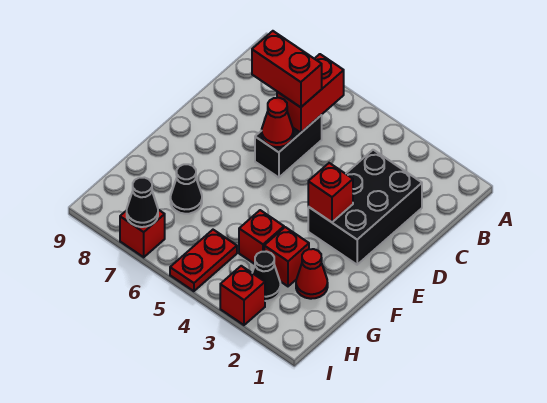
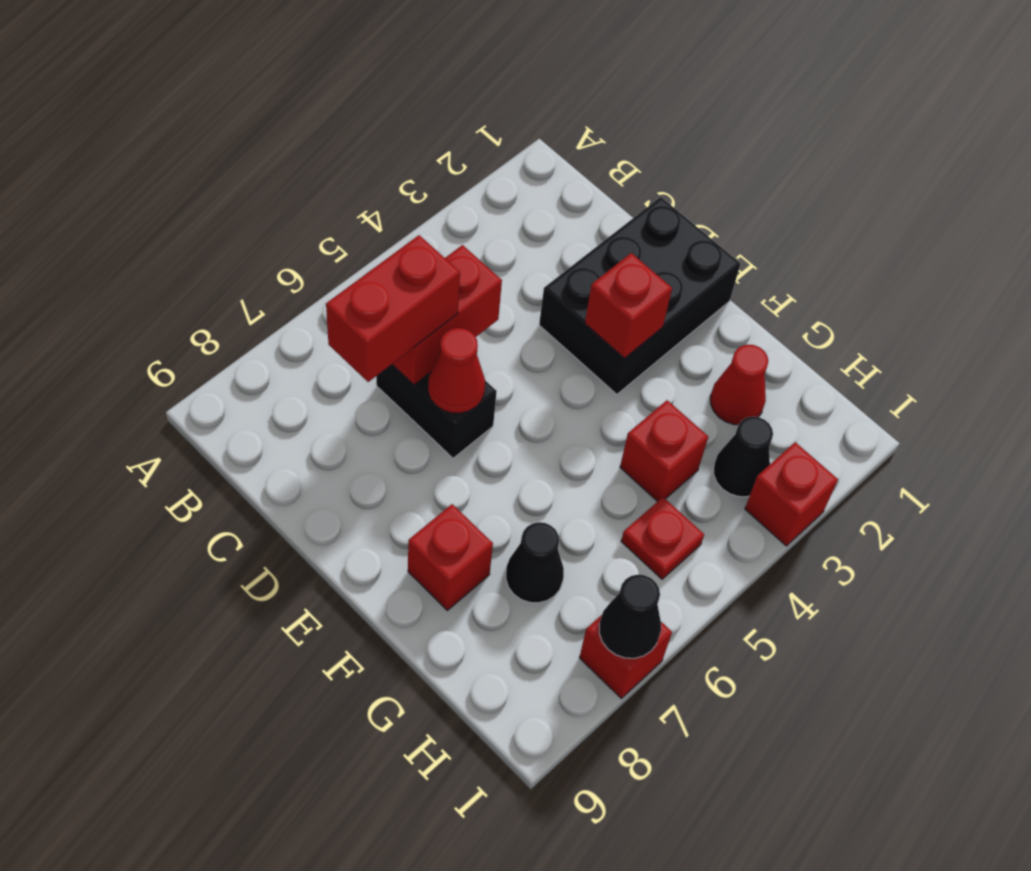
red brick B6:C6 level 2 -> red brick C5:C6 level 2
black brick C2:E3 level 1 -> black brick D1:E3 level 1
red brick G3 level 1 -> red brick F8 level 1
red plate H5:I5 level 1 -> red plate H5 level 1

